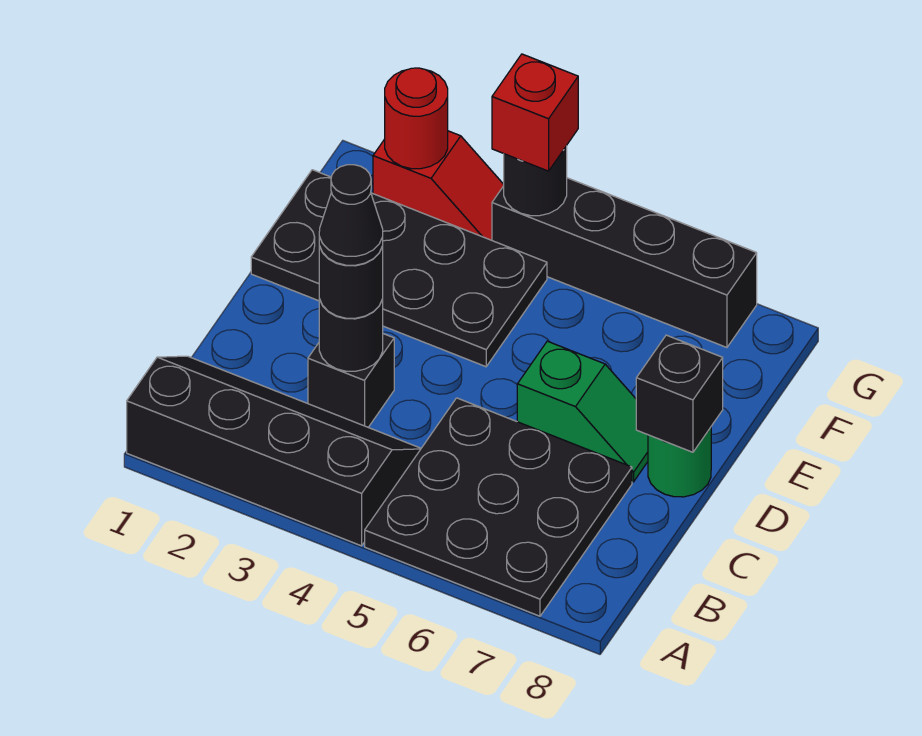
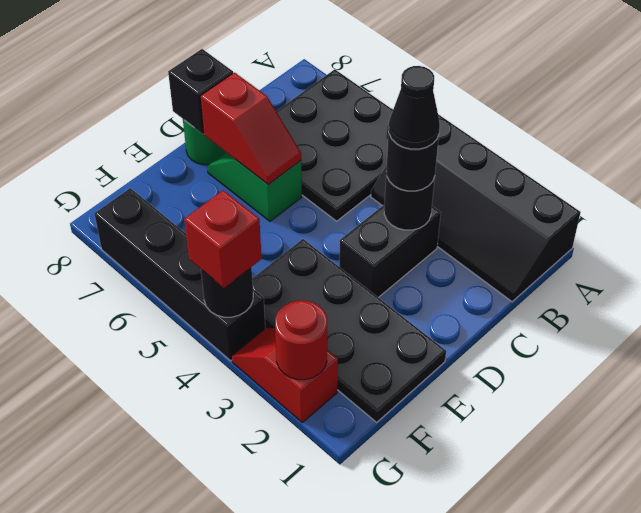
black brick C3 level 1 -> black brick C3:D3 level 1
none -> red slope D6:D7 level 2 top 7

